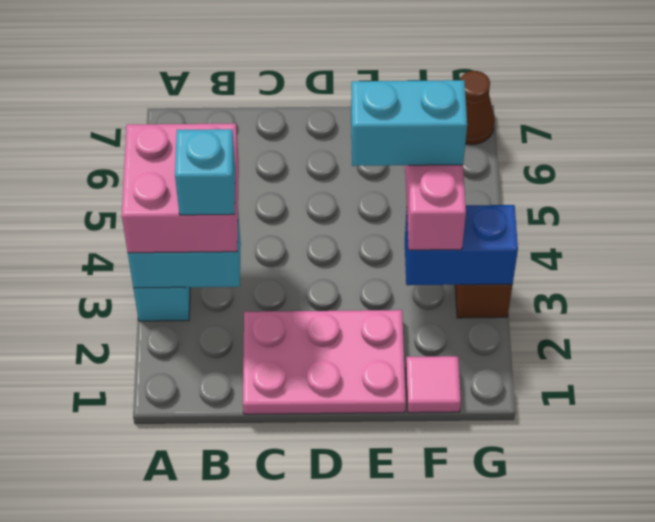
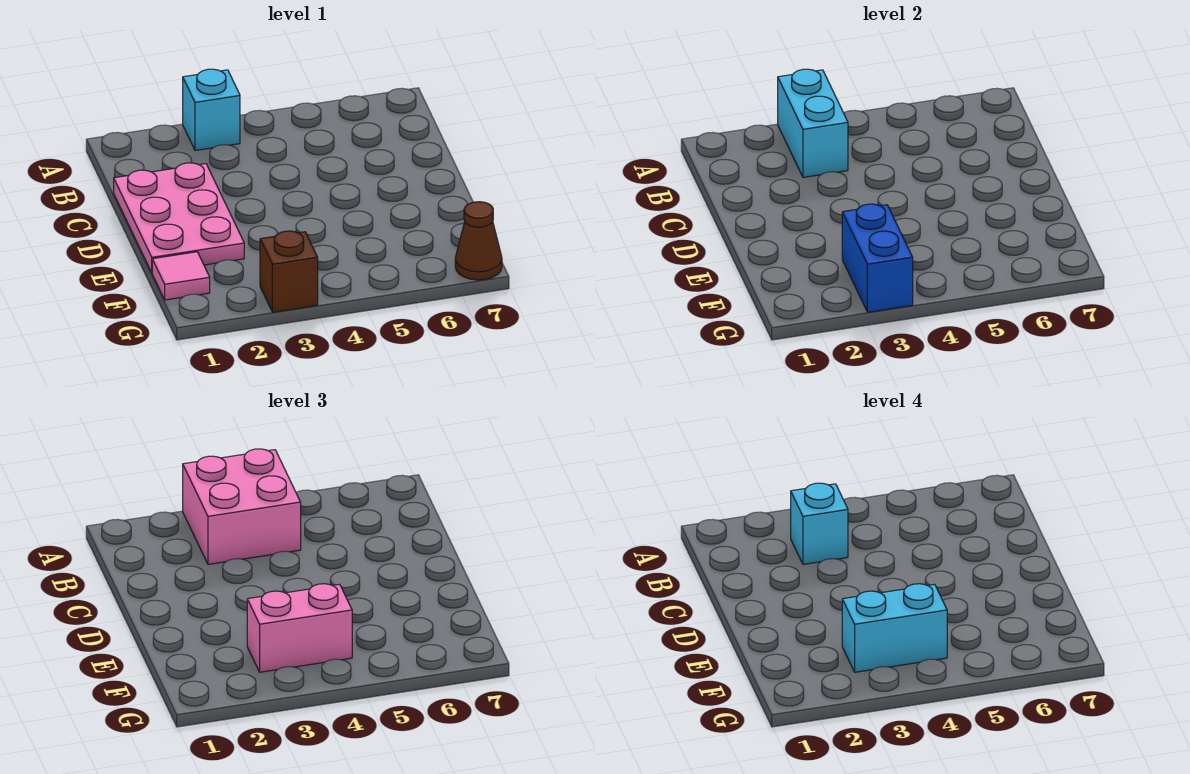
cyan brick E4:F4 level 4 -> cyan brick F3:F4 level 4

